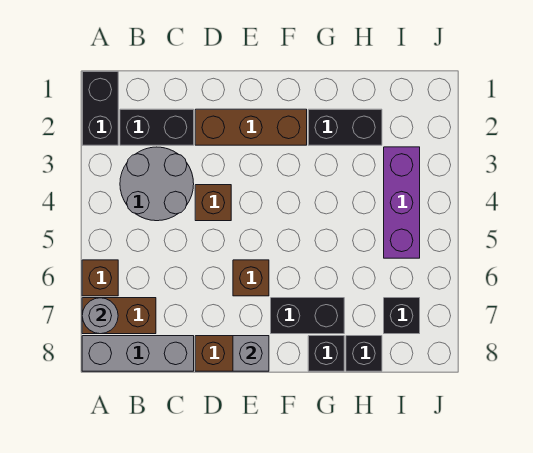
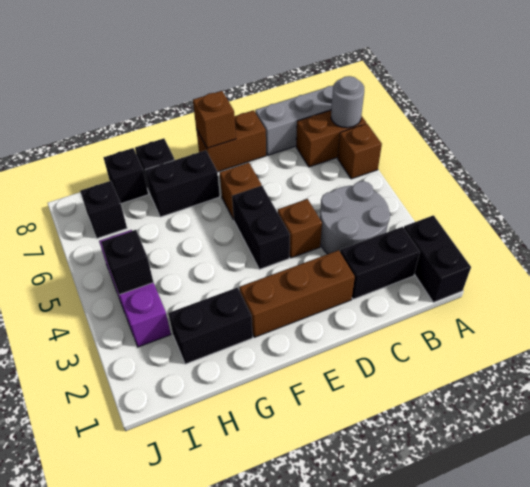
none -> black brick E4:E5 level 1
grey brick E8 level 2 -> brown brick E8 level 2
none -> black brick I4 level 2

